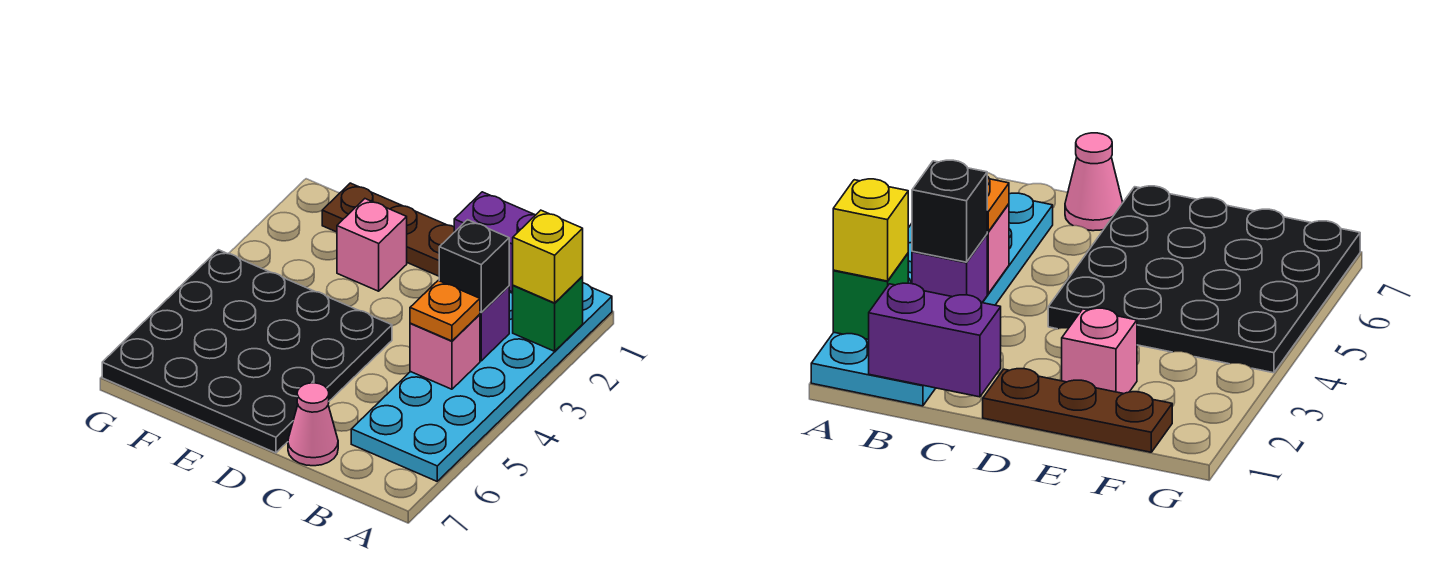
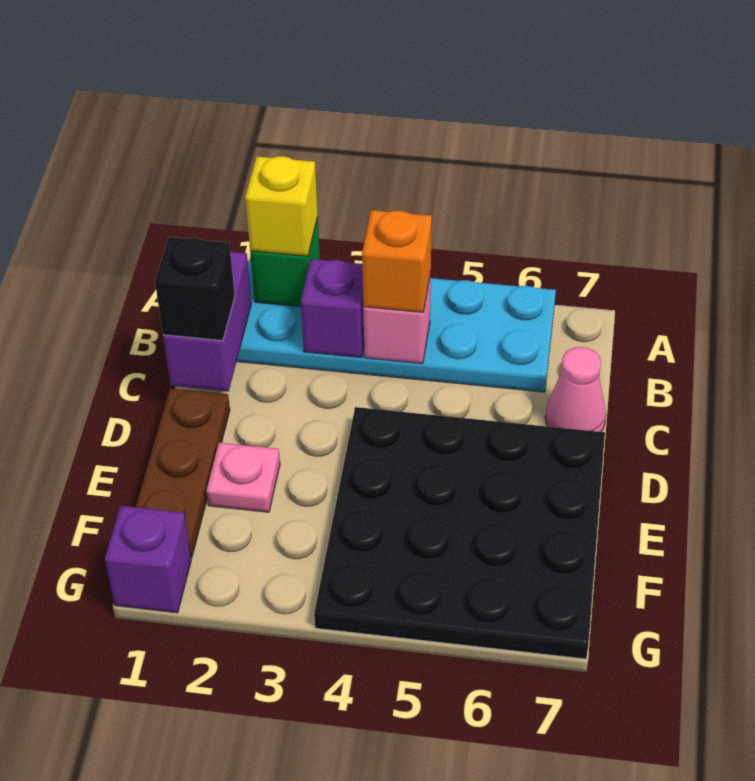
black brick B3 level 3 -> black brick C1 level 3
orange plate B4 level 3 -> orange brick B4 level 3
pink brick E2 level 1 -> pink plate E2 level 1
none -> purple brick G1 level 1

